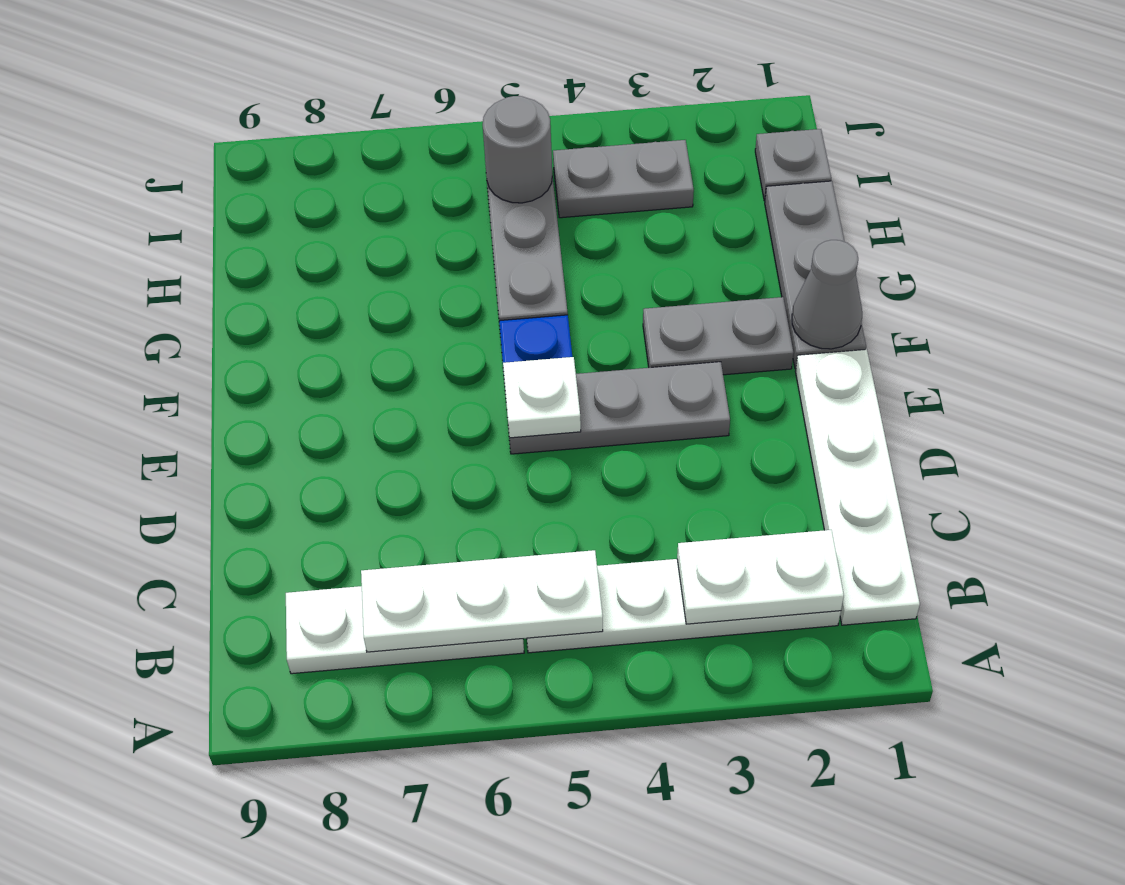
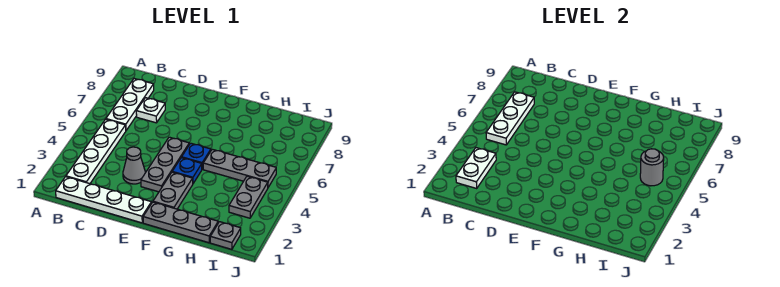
white plate E5 level 2 -> white plate C7 level 1
grey cone F1 level 2 -> grey cone D3 level 1
none -> blue plate F4 level 1

